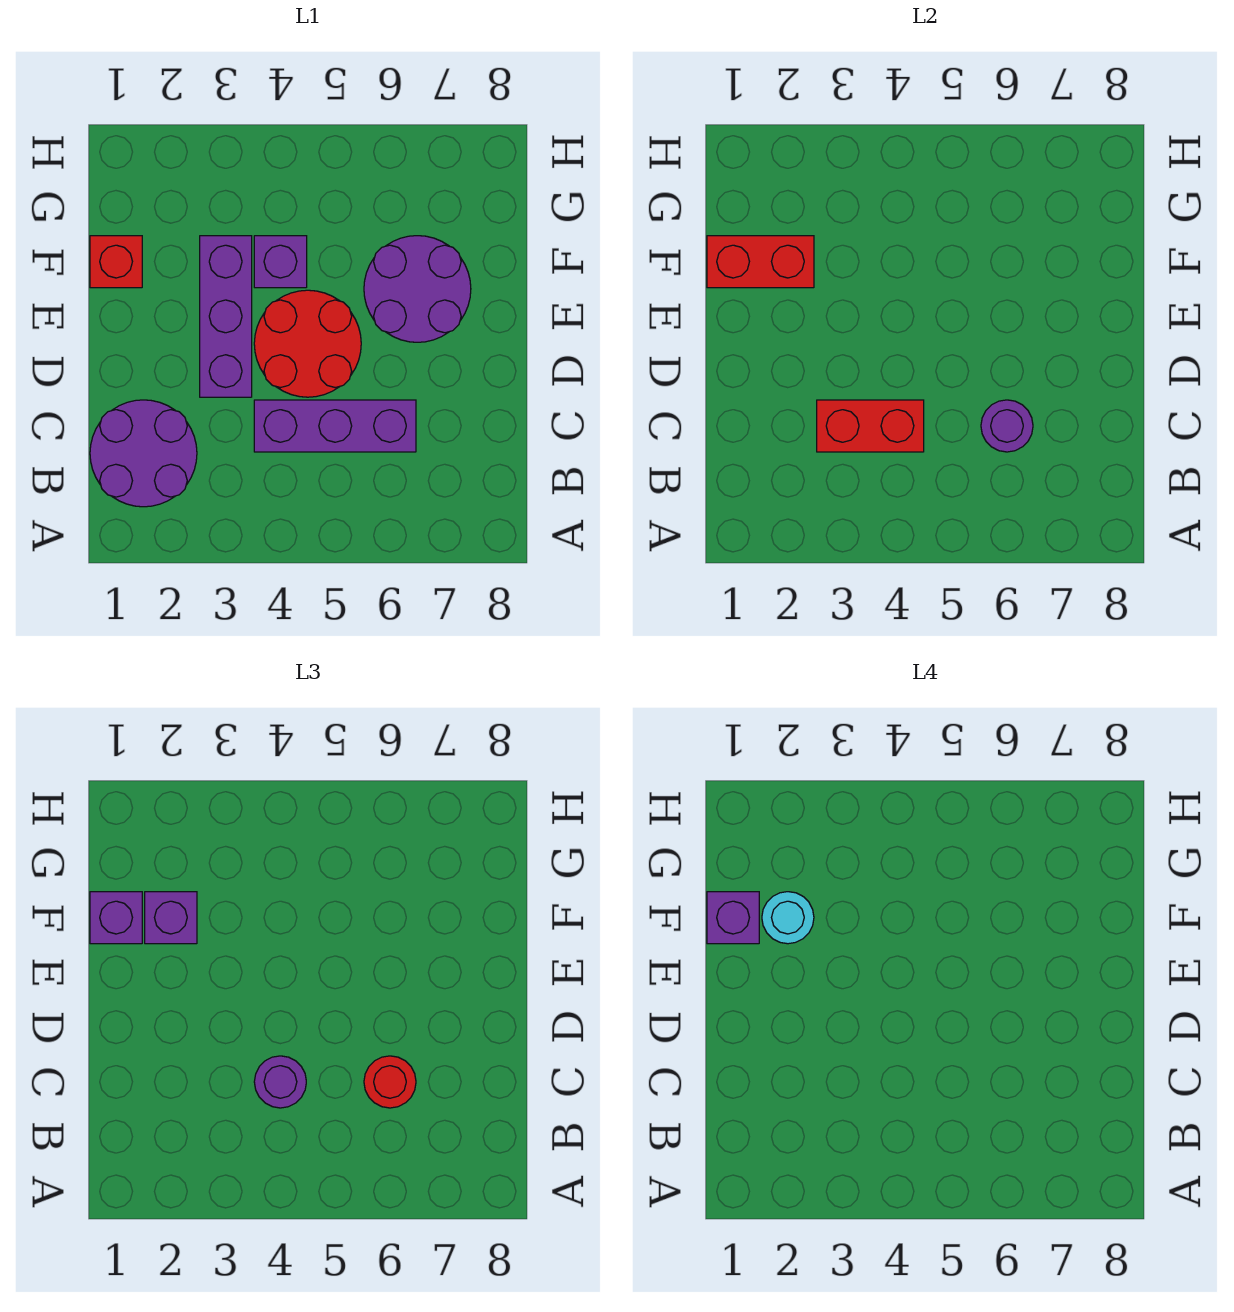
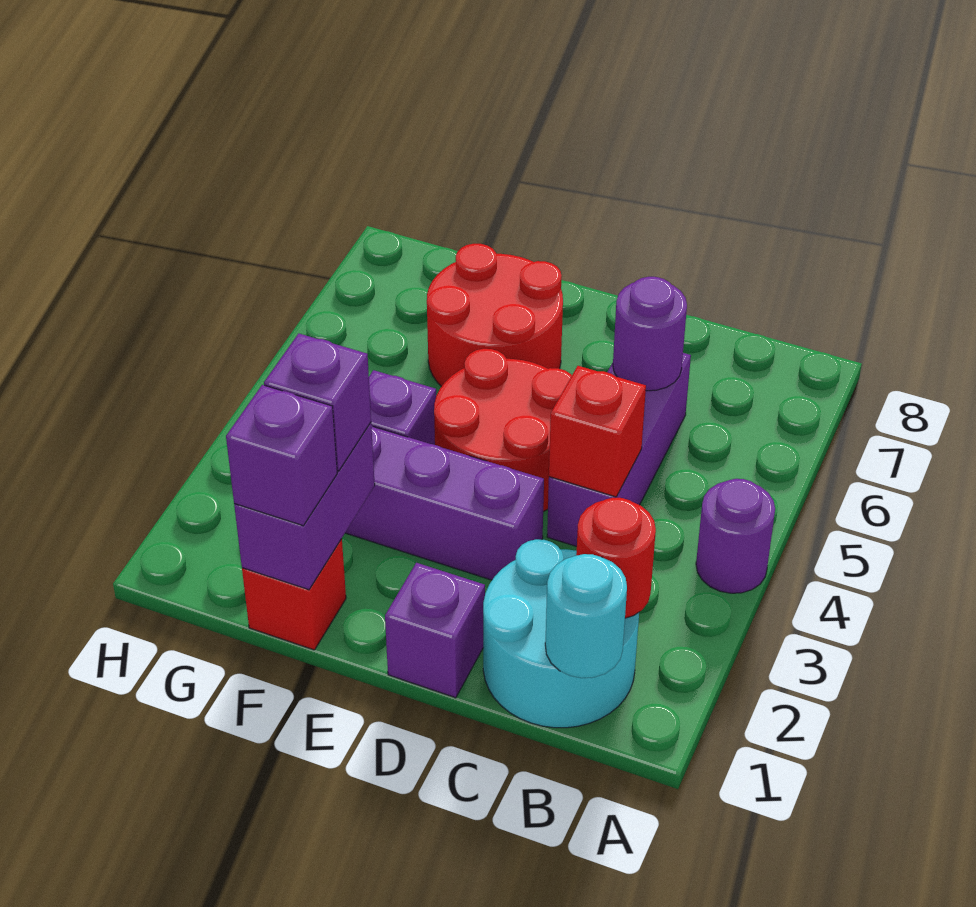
purple round brick B1:C2 level 1 -> cyan round brick B1:C2 level 1
red brick C3:C4 level 2 -> red brick C4 level 2
purple round brick C4 level 3 -> purple round brick A4 level 1
red round brick C6 level 3 -> red round brick B2 level 2
purple round brick E6:F7 level 1 -> red round brick E6:F7 level 1
red brick F1:F2 level 2 -> purple brick F1:F2 level 2
purple brick F1 level 4 -> purple brick D1 level 1
cyan round brick F2 level 4 -> cyan round brick B1 level 2

